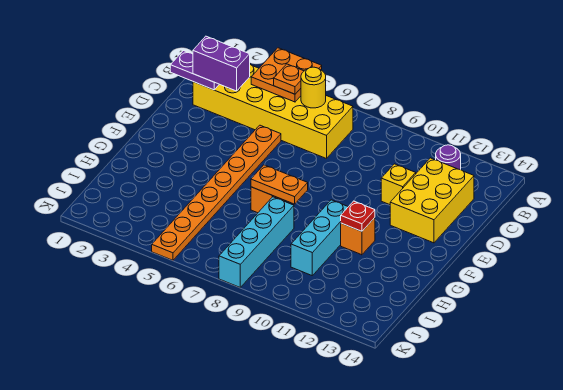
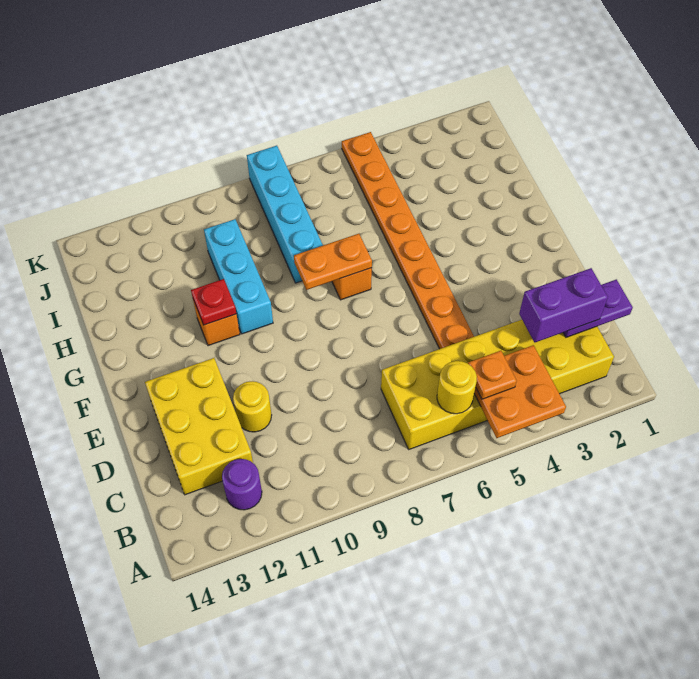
yellow brick D11 level 1 -> yellow round brick D11 level 1

